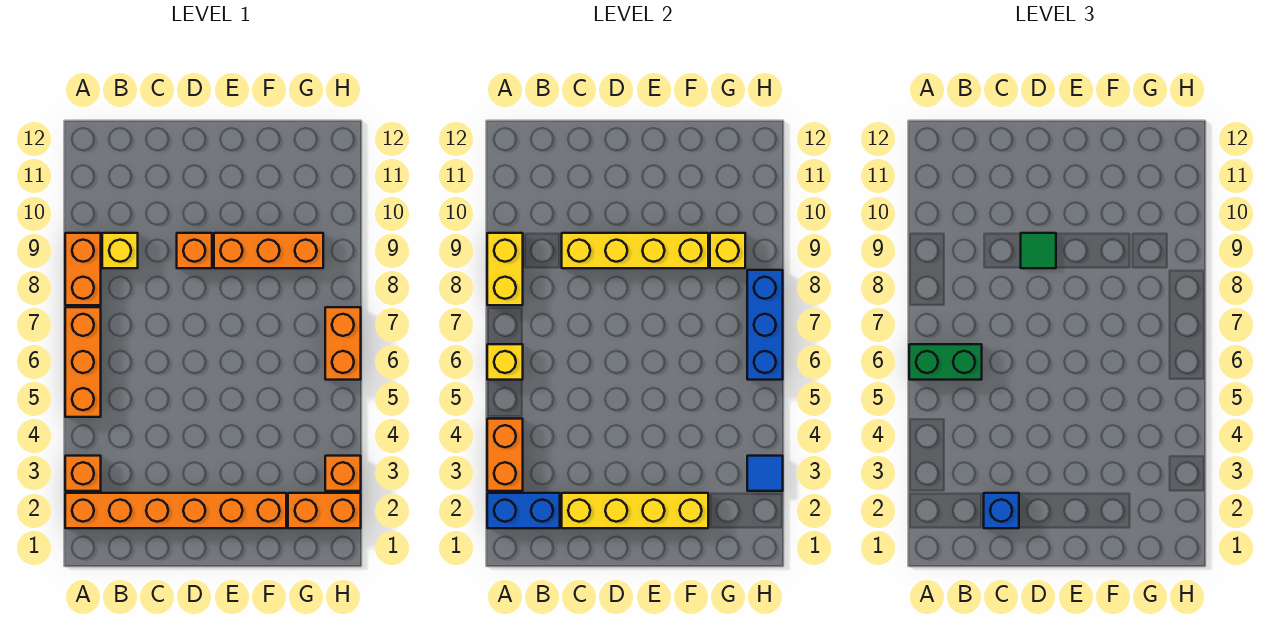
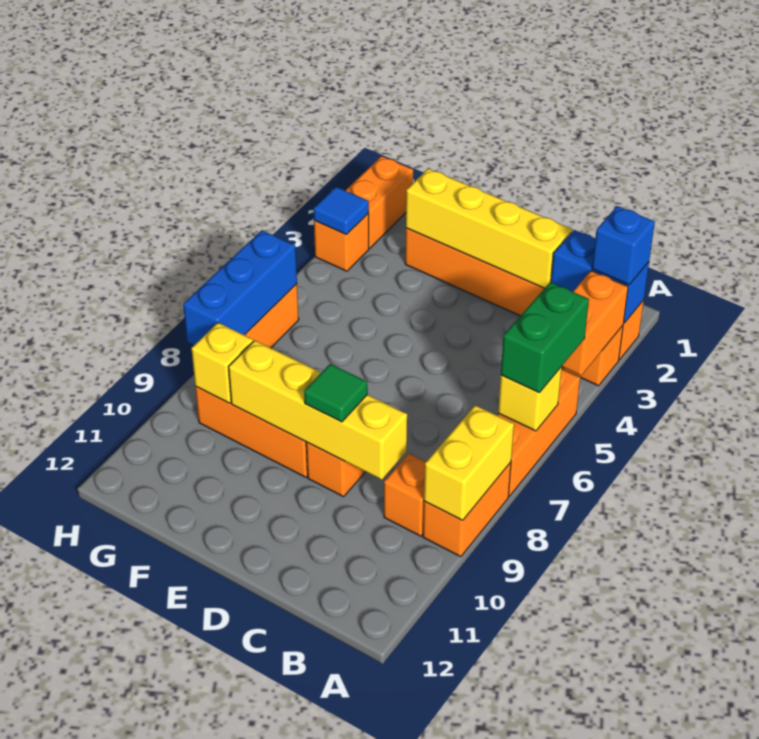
green brick A6:B6 level 3 -> green brick A5:A6 level 3
yellow brick B9 level 1 -> orange brick B9 level 1
blue brick C2 level 3 -> blue brick A2 level 3
orange brick G2:H2 level 1 -> orange brick H1:H2 level 1

